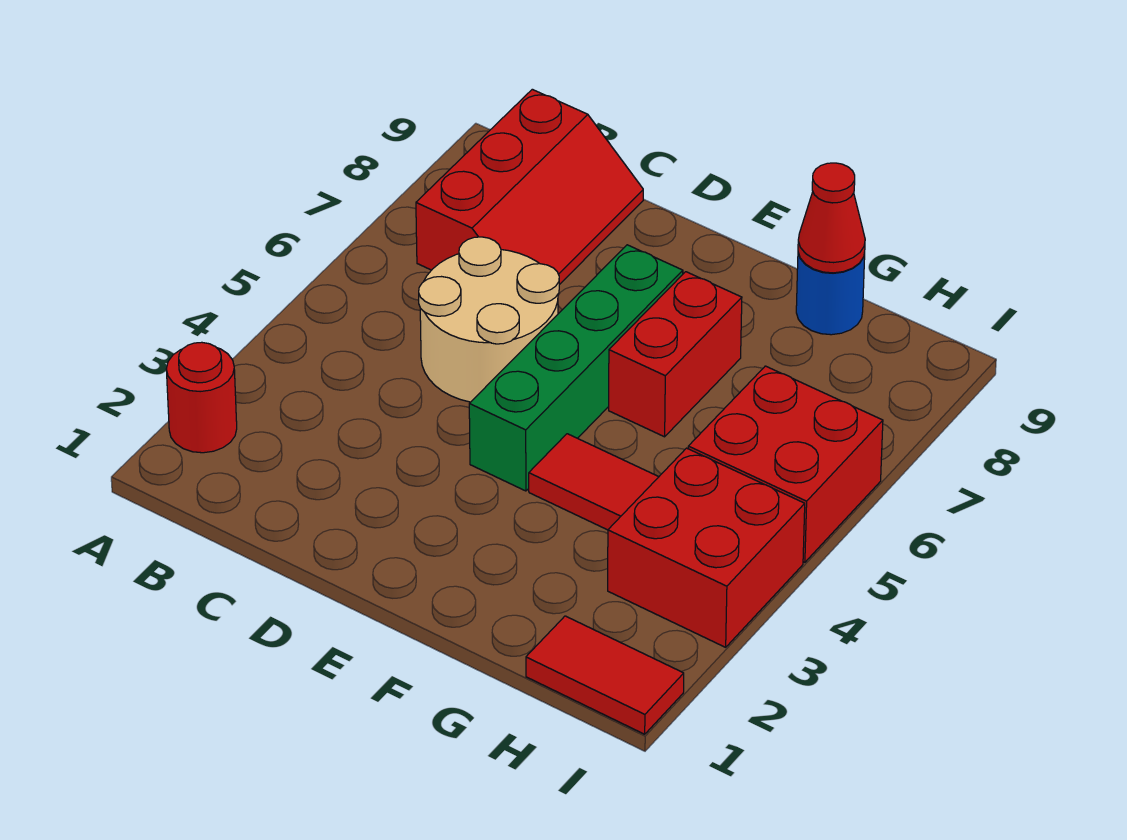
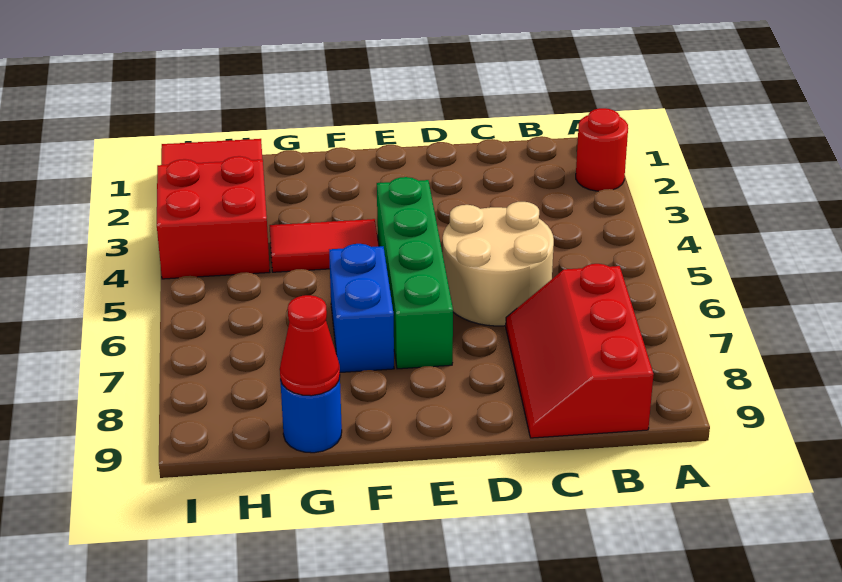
red brick F6:F7 level 1 -> blue brick F6:F7 level 1
red brick H5:I6 level 1 -> none

